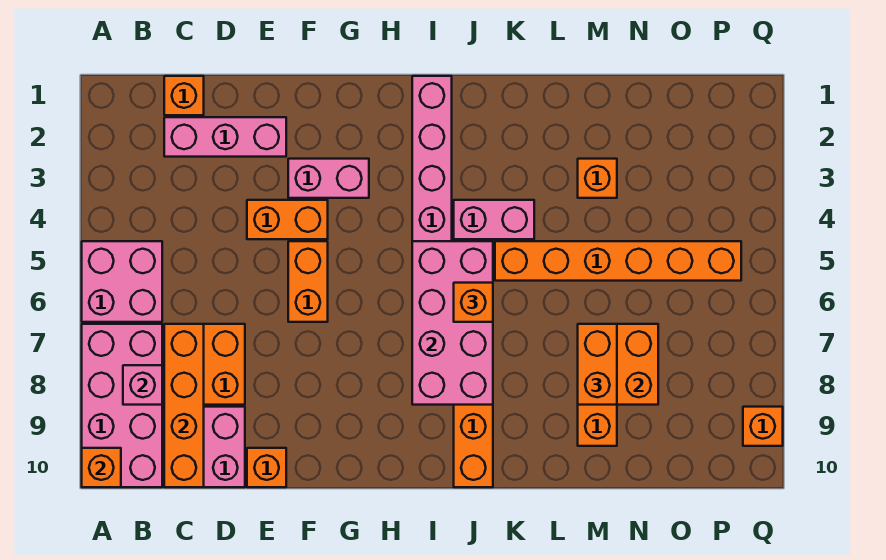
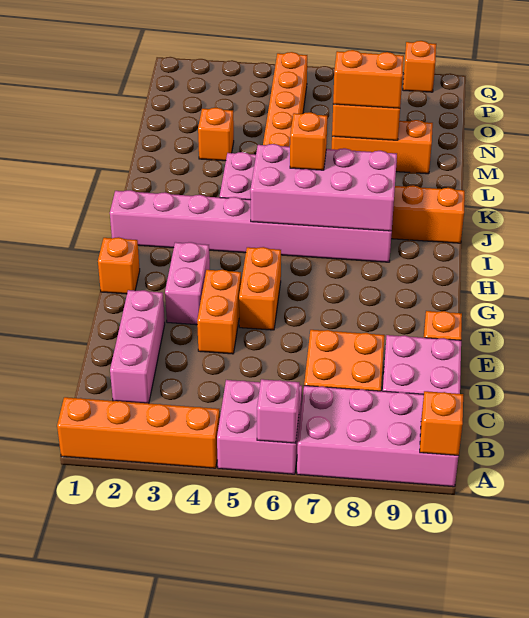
pink brick B8 level 2 -> pink brick A6 level 2
orange brick C1 level 1 -> orange brick G1 level 1
orange brick C7:C10 level 2 -> orange brick A1:A4 level 1
orange brick F5:F6 level 1 -> orange brick F5:G5 level 1

